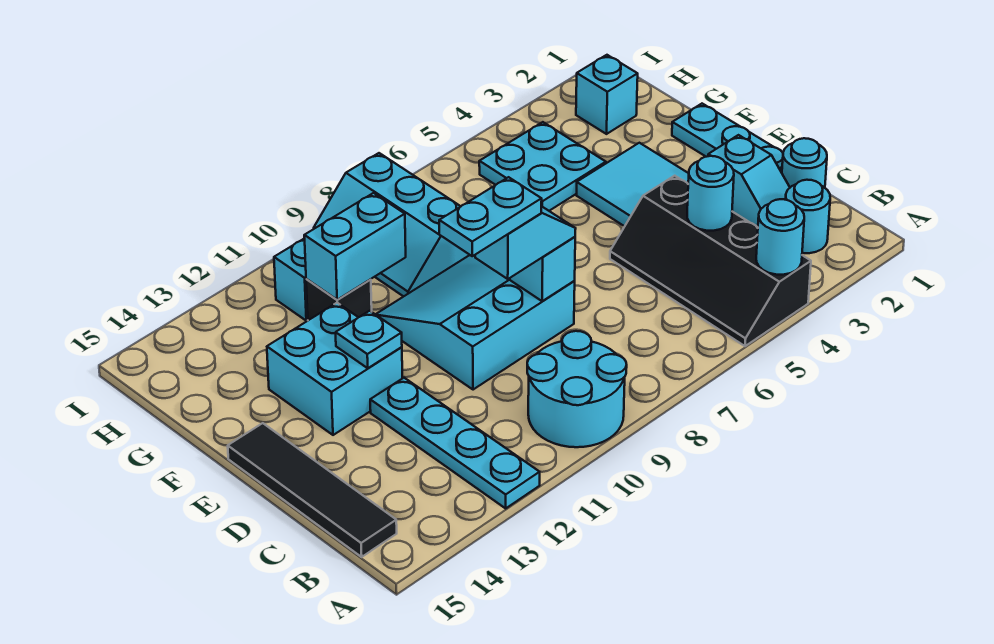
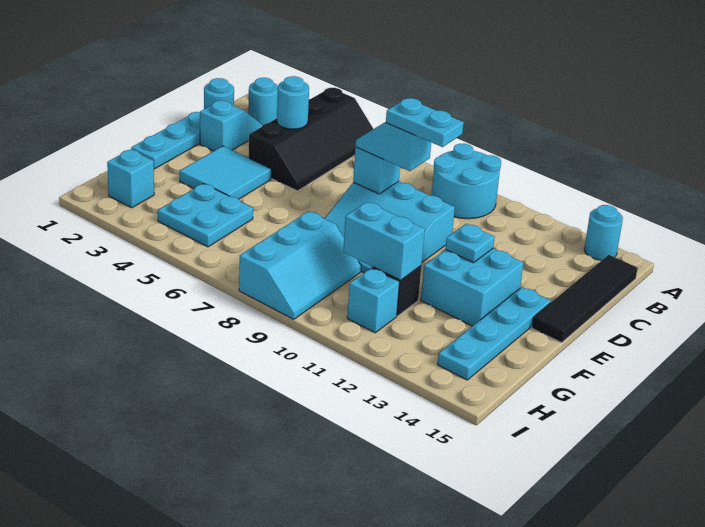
cyan round brick A4 level 2 -> cyan round brick A14 level 1
cyan plate A12:D12 level 1 -> cyan plate E14:H14 level 1

